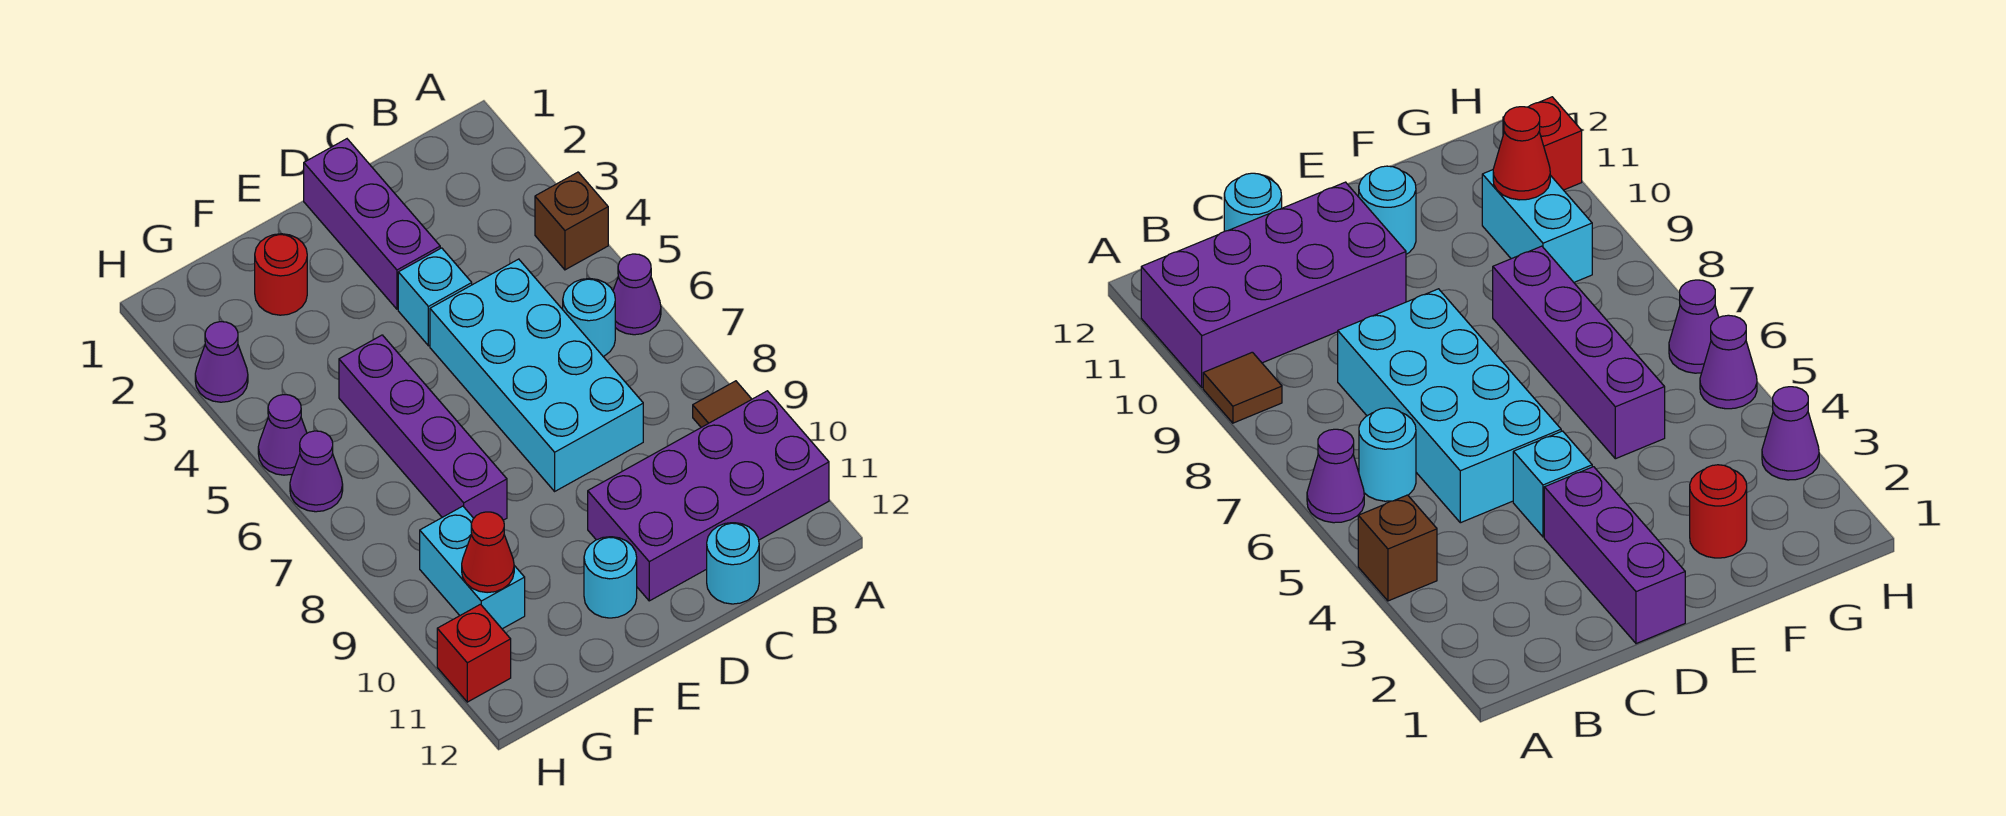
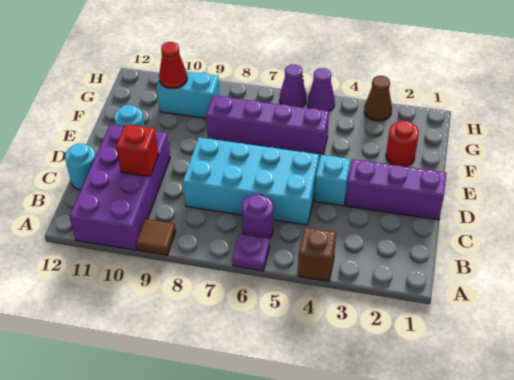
purple cone A6 level 1 -> purple plate A6 level 1
cyan round brick B6 level 1 -> purple round brick B6 level 1
purple cone H3 level 1 -> brown cone H3 level 1
red brick H11 level 1 -> red brick C10 level 2

